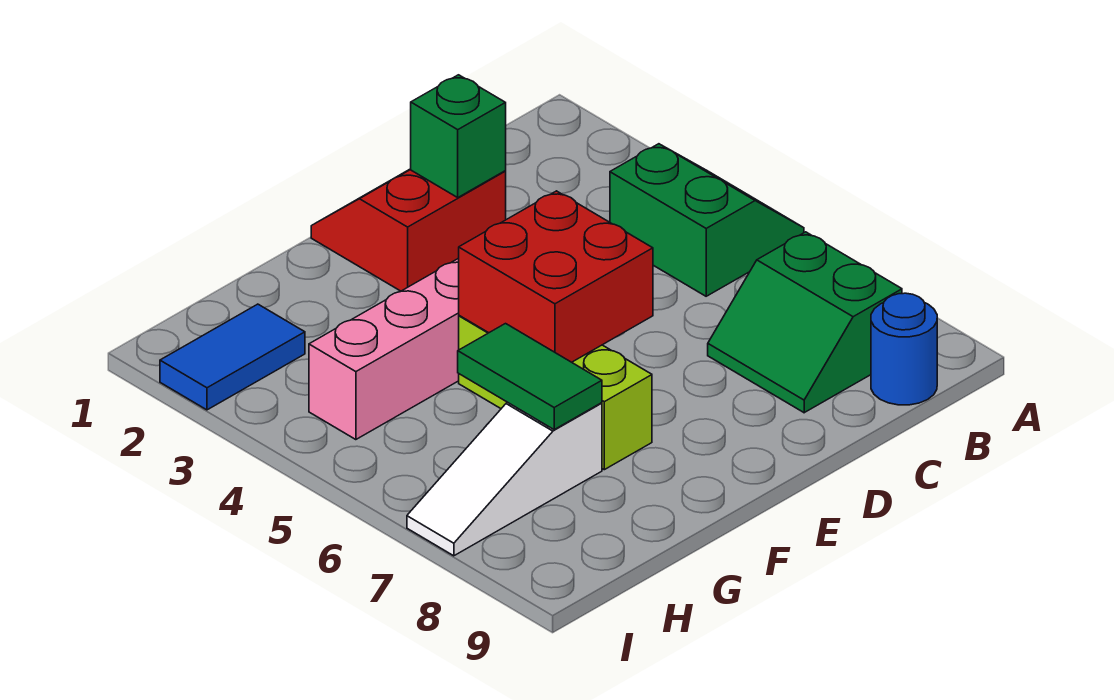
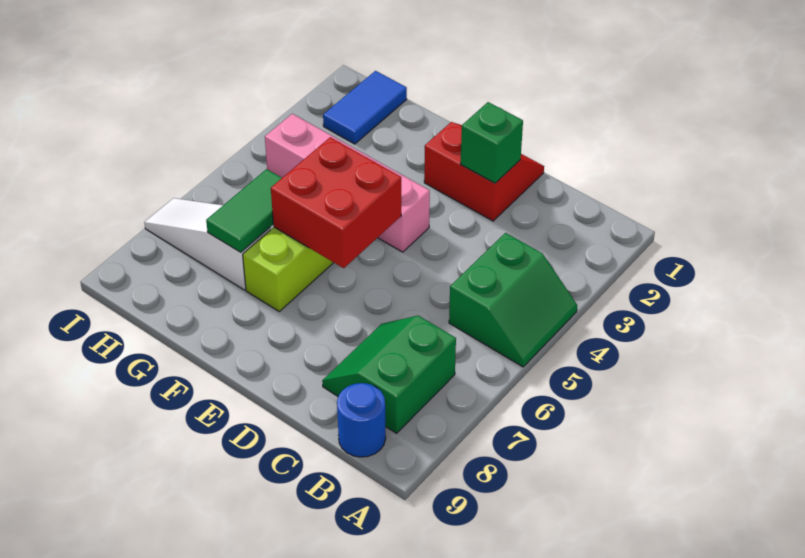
blue tile H2:I2 level 1 -> blue tile H1:H2 level 1

